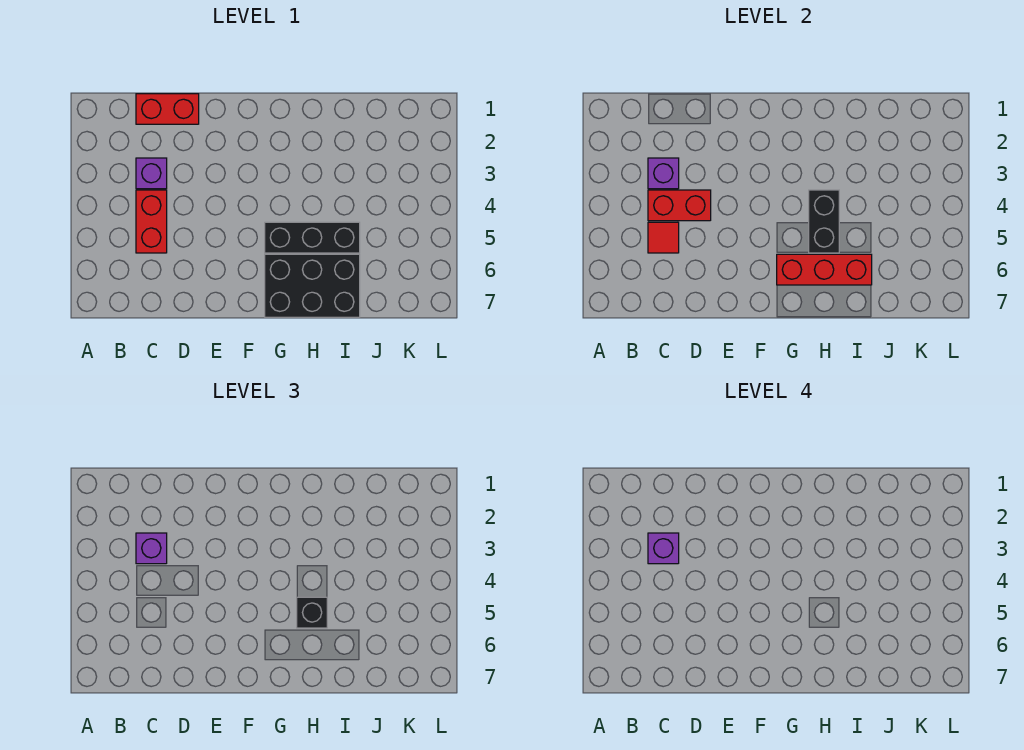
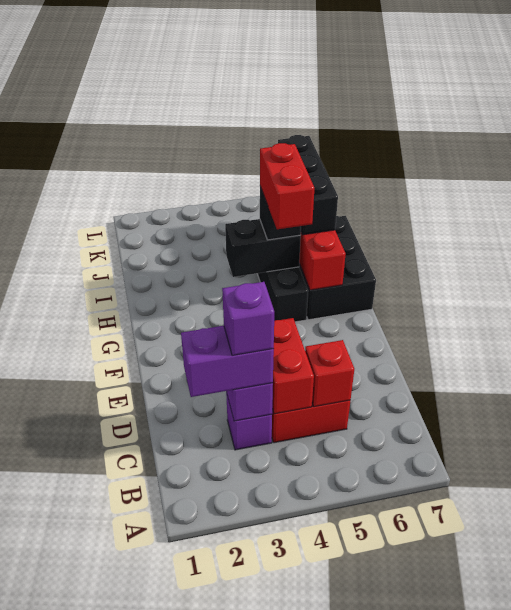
red brick C1:D1 level 1 -> red brick G5:H5 level 4
purple brick C3 level 3 -> purple brick C2:C3 level 3
red tile C5 level 2 -> red brick C5 level 2
none -> black brick H6:J6 level 3

